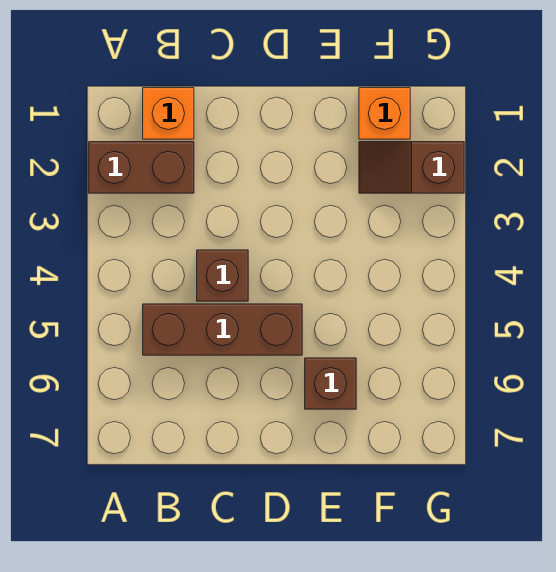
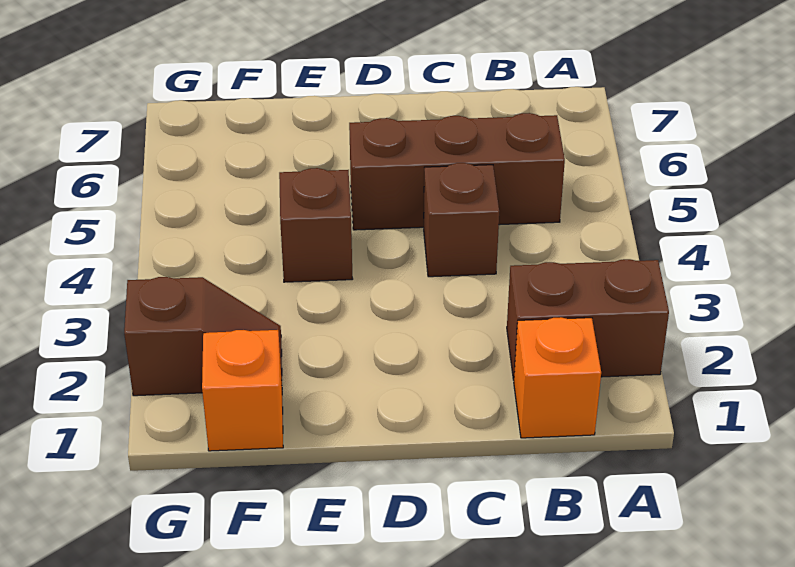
brown brick E6 level 1 -> brown brick E4 level 1

